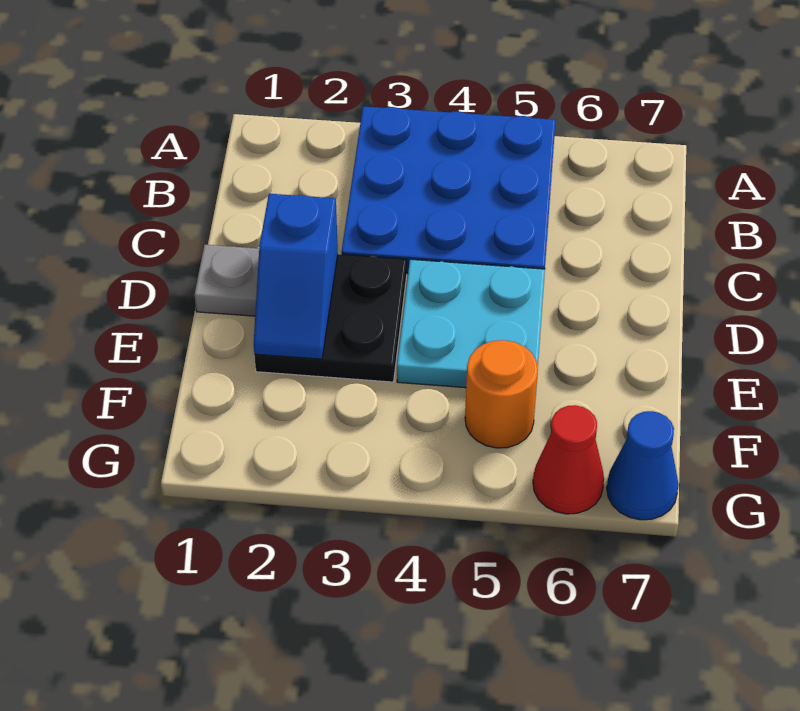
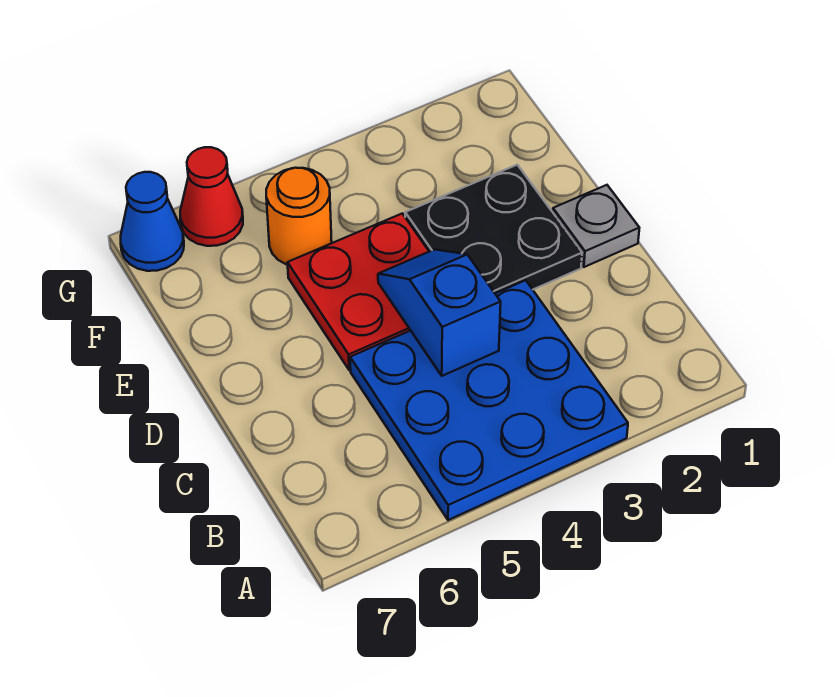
blue slope D2:E2 level 2 top D -> blue slope C4:D4 level 2 top C
cyan plate D4:E5 level 1 -> red plate D4:E5 level 1

